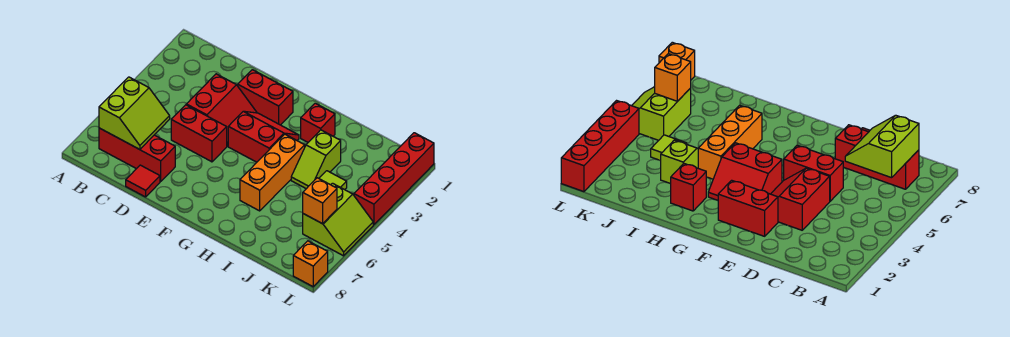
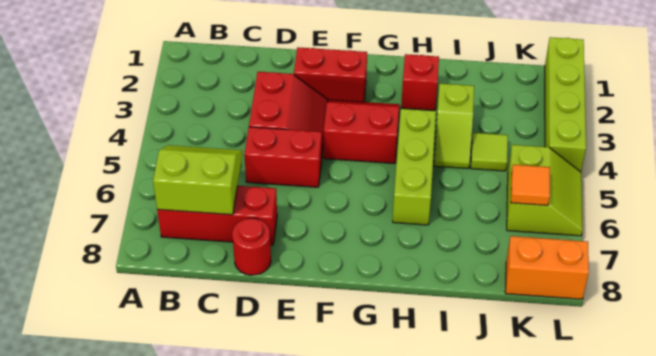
lime slope B6:C7 level 2 top B -> lime slope B6:C7 level 2 top 7
red tile D8 level 1 -> red round brick D8 level 1
orange brick H4:H6 level 1 -> lime brick H4:H6 level 1
orange brick K6 level 2 -> orange tile K6 level 2
red brick L1:L4 level 1 -> lime brick L1:L4 level 1
orange brick L8 level 1 -> orange brick K8:L8 level 1

